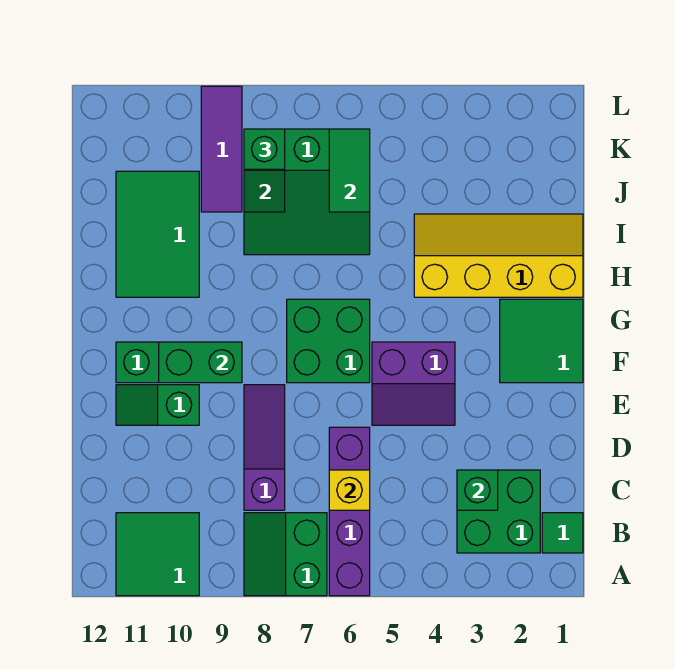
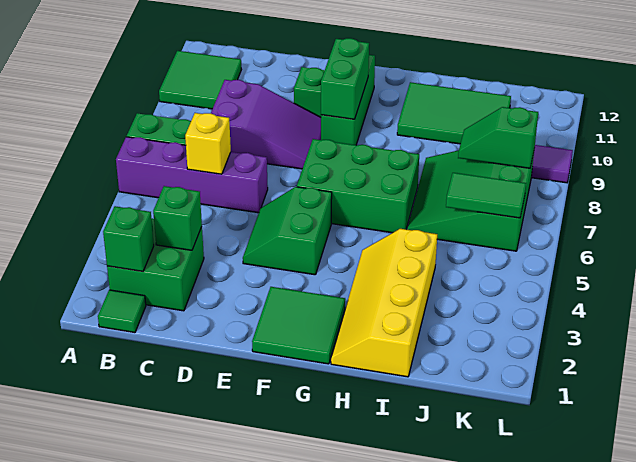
purple slope C8:E8 level 1 top C -> purple slope C8:E9 level 1 top C
purple slope E4:F5 level 1 top F -> green slope E4:F5 level 1 top F
green brick F6:G7 level 1 -> green brick F6:H7 level 1
yellow slope H1:I4 level 1 top H -> yellow slope H1:I4 level 1 top I
green brick K8 level 3 -> green brick B2 level 2

